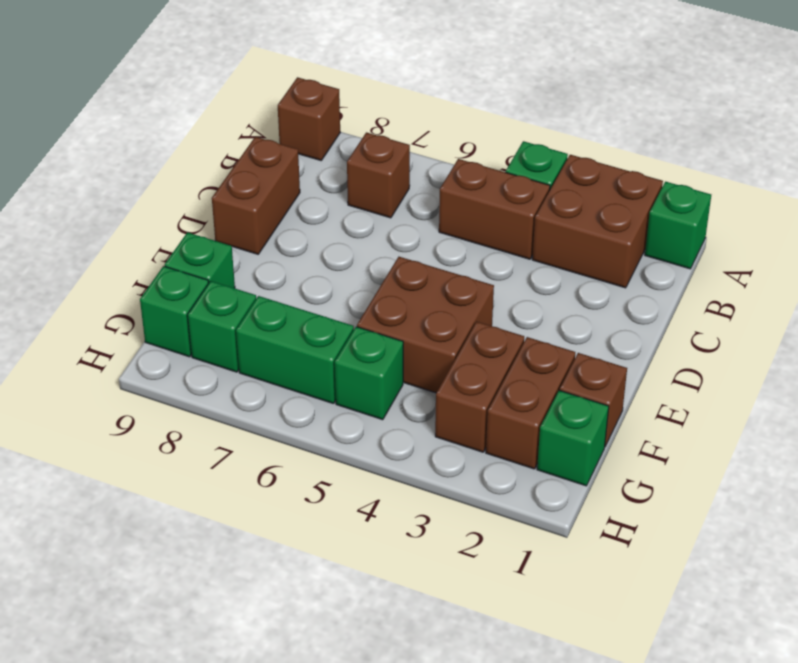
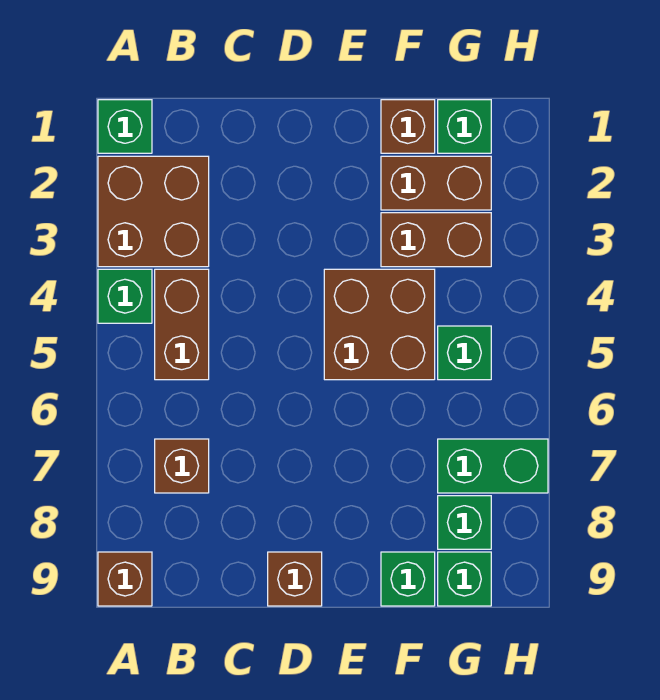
brown brick C9:D9 level 1 -> brown brick D9 level 1
green brick G6:G7 level 1 -> green brick G7:H7 level 1

